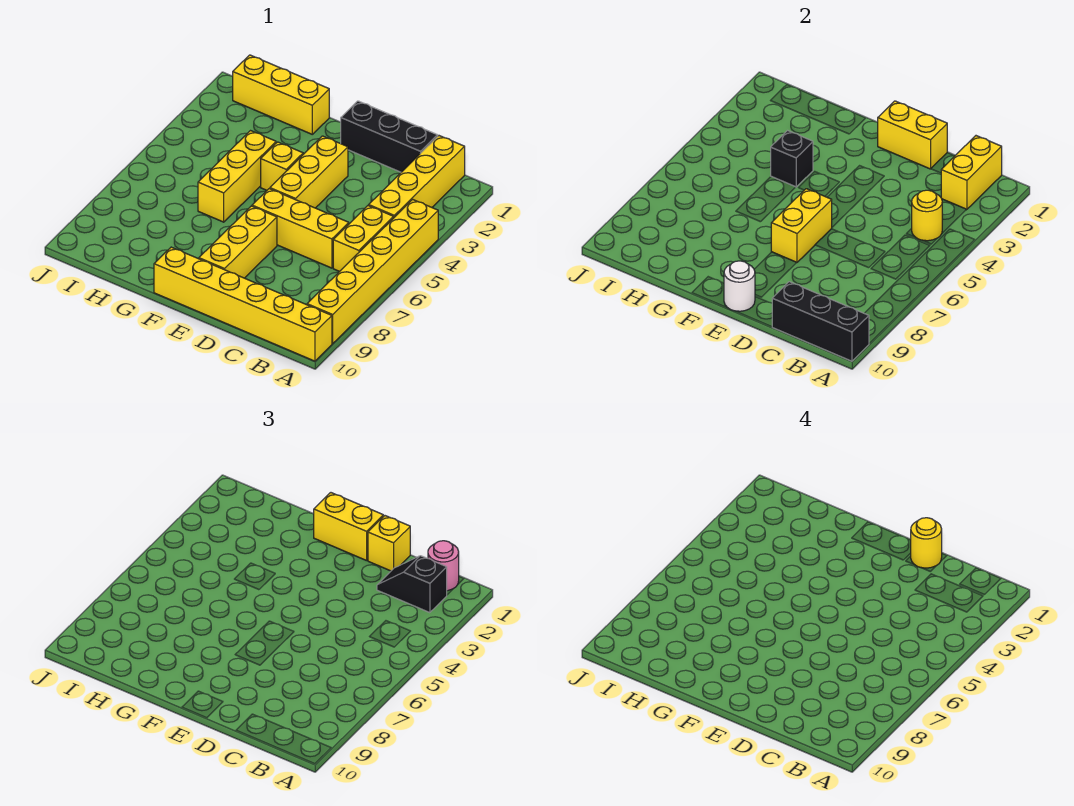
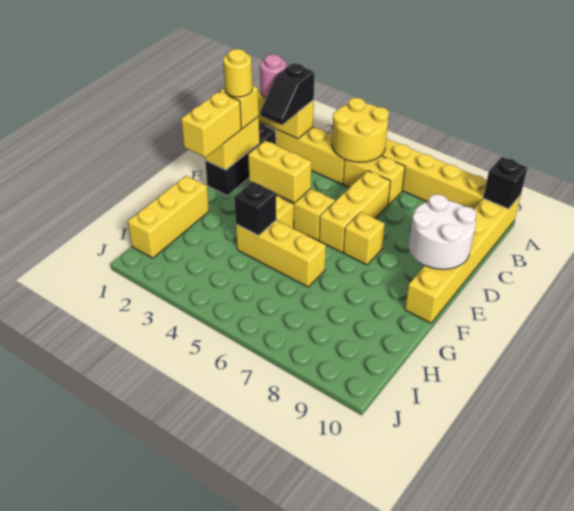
black brick A10:C10 level 2 -> black brick A10 level 2
yellow round brick B4 level 2 -> yellow round brick A4:B5 level 2
yellow brick E6:E7 level 2 -> yellow brick E3:E4 level 2
yellow brick E7:E9 level 1 -> yellow brick E7 level 1
white round brick E10 level 2 -> white round brick D9:E10 level 2

